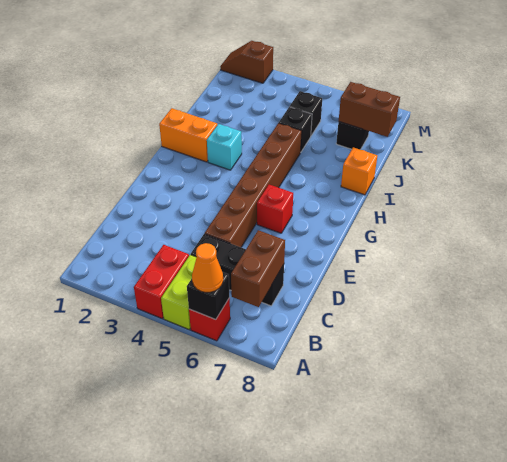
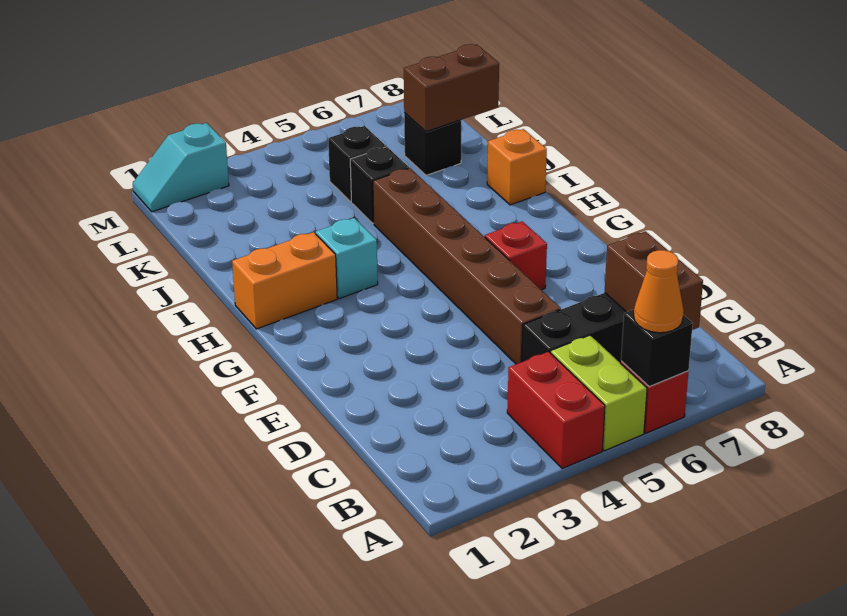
brown slope M1:M2 level 1 top 2 -> cyan slope M1:M2 level 1 top 2

